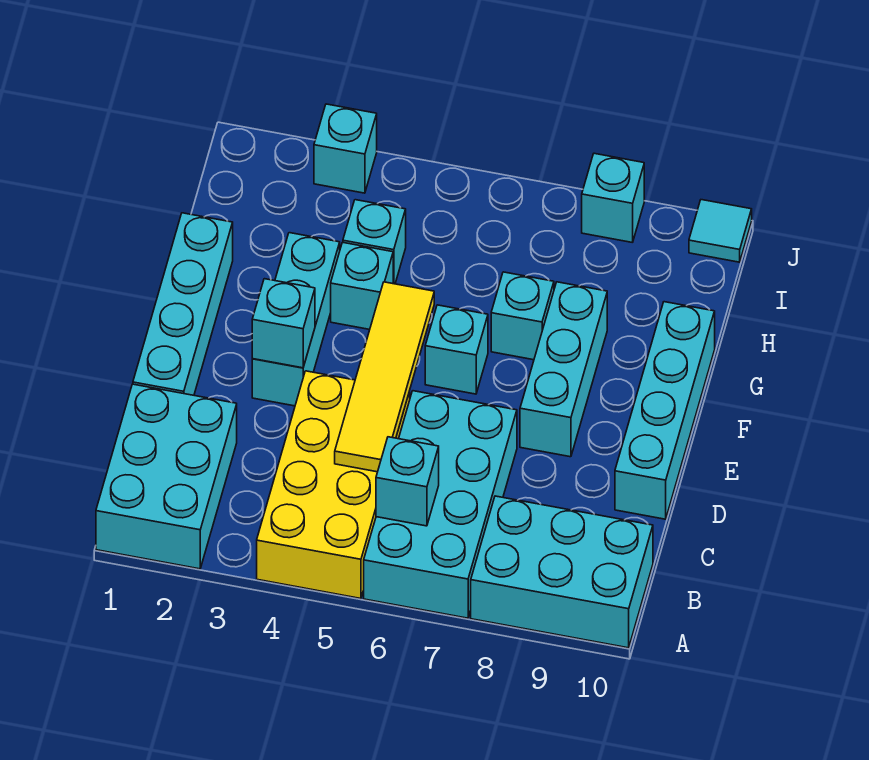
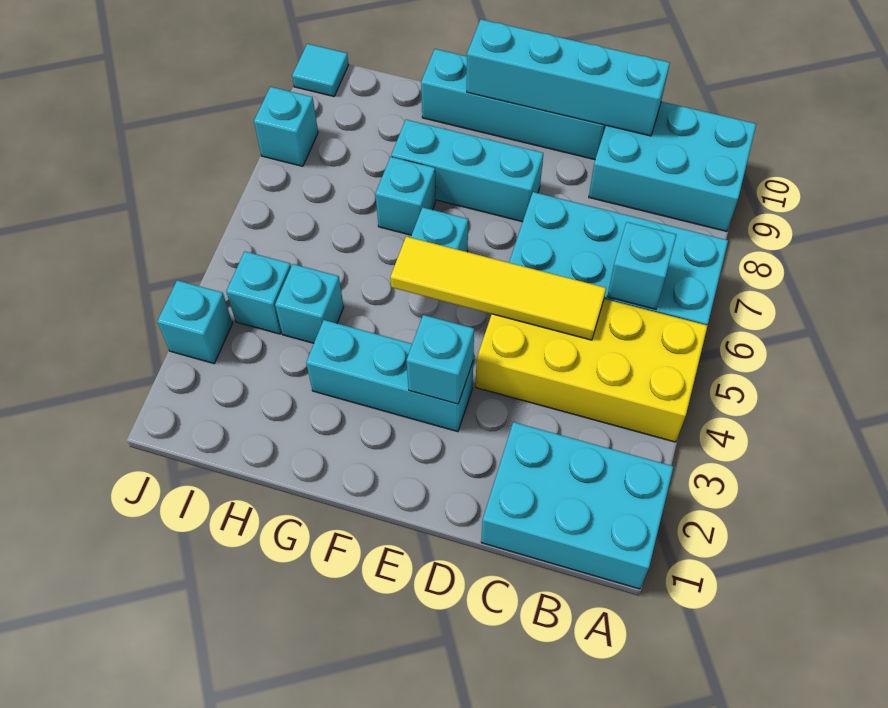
cyan brick A8:B10 level 1 -> cyan brick A9:C10 level 1
cyan brick D1:G1 level 1 -> cyan brick C10:F10 level 2
cyan brick G4 level 1 -> cyan brick I4 level 1

